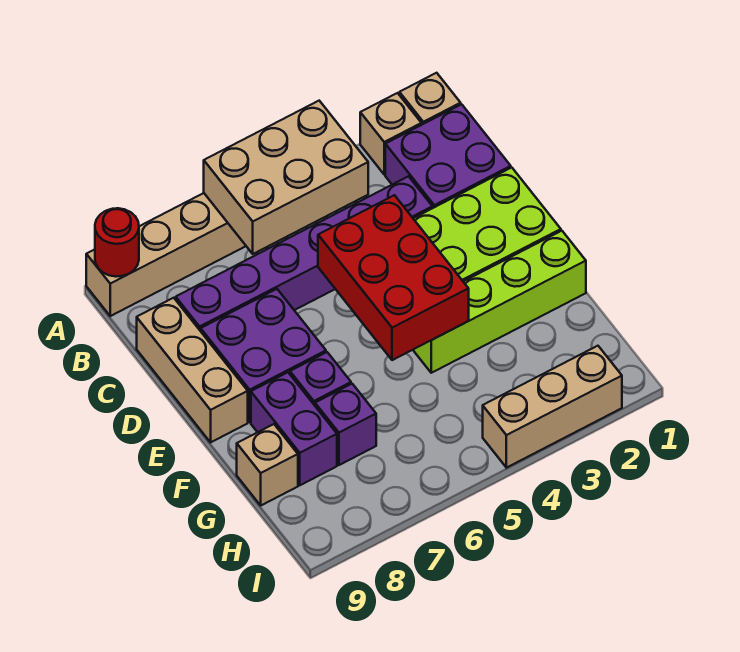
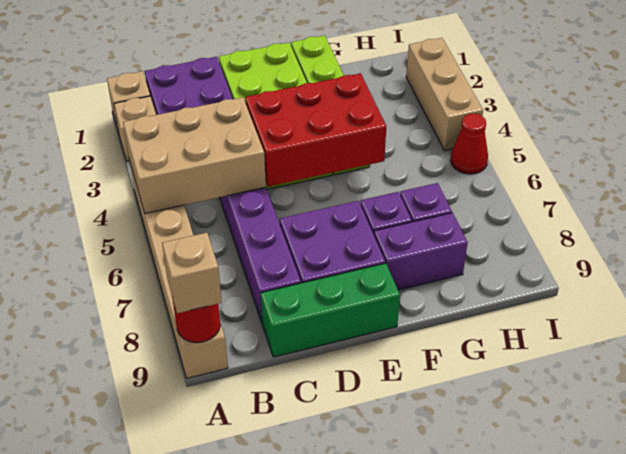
tan brick A4:B6 level 2 -> tan brick A4:C5 level 2
tan brick C9:E9 level 1 -> green brick C9:E9 level 1
tan brick G9 level 1 -> tan brick A9 level 3
none -> red cone I5 level 1

